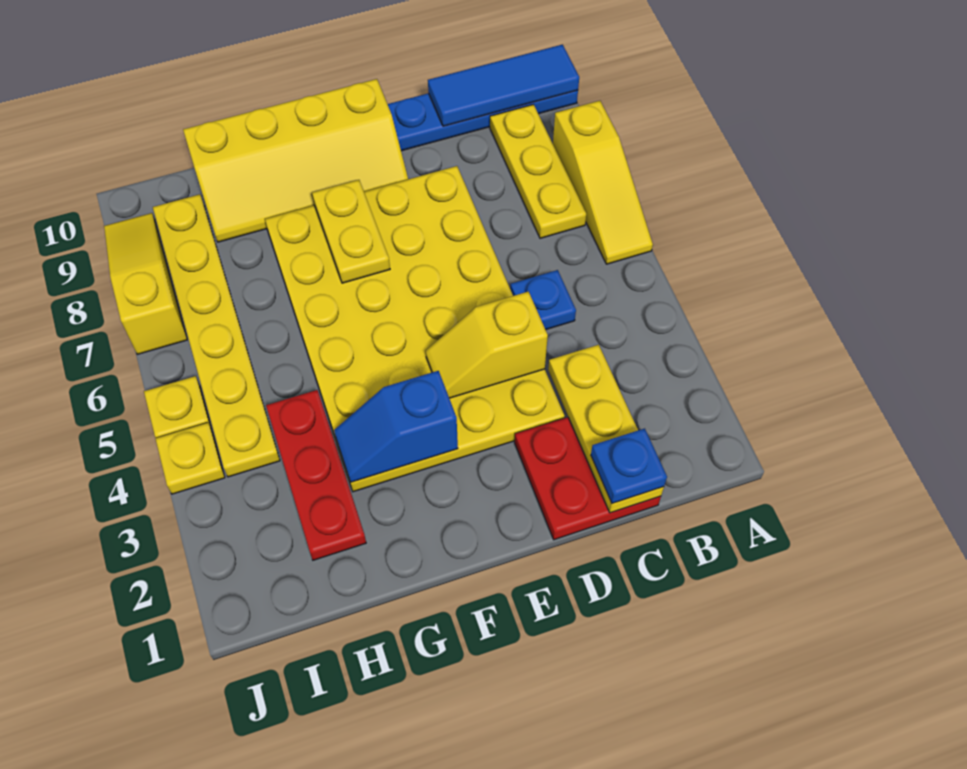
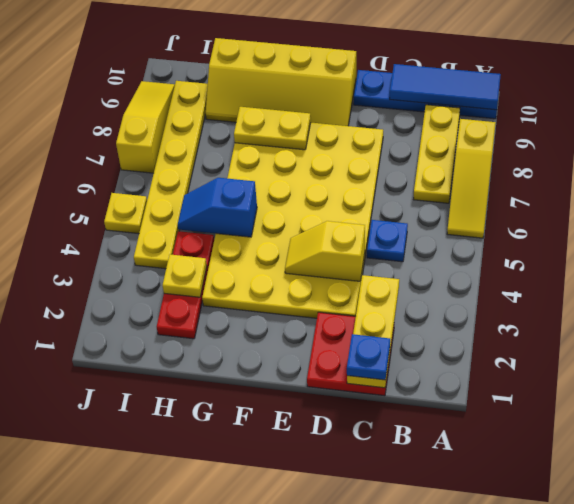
blue slope F3:G3 level 2 top F -> blue slope G5:H5 level 2 top G
yellow plate F7:F8 level 2 -> yellow plate F8:G8 level 2
yellow plate J4 level 1 -> yellow plate H3 level 2

